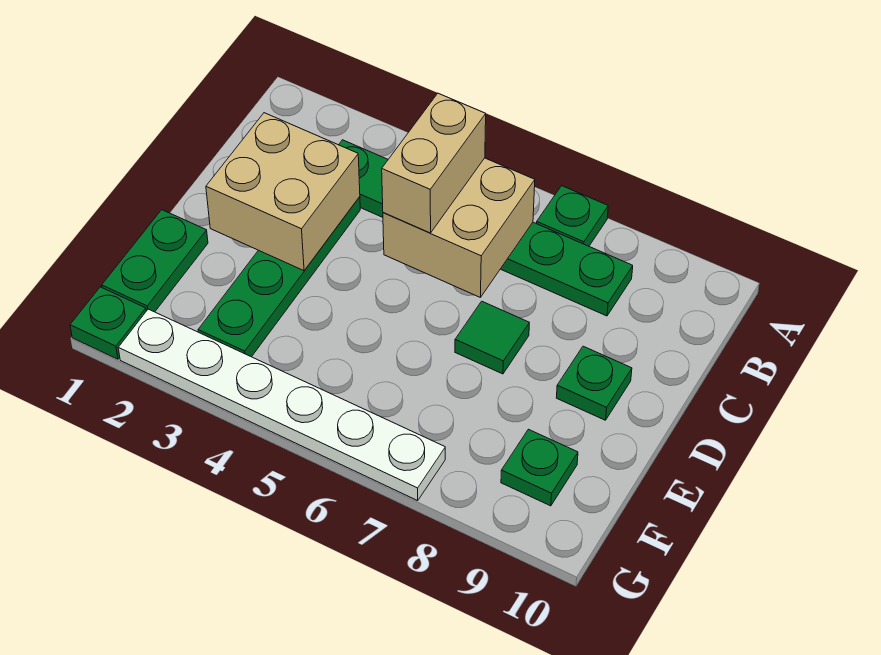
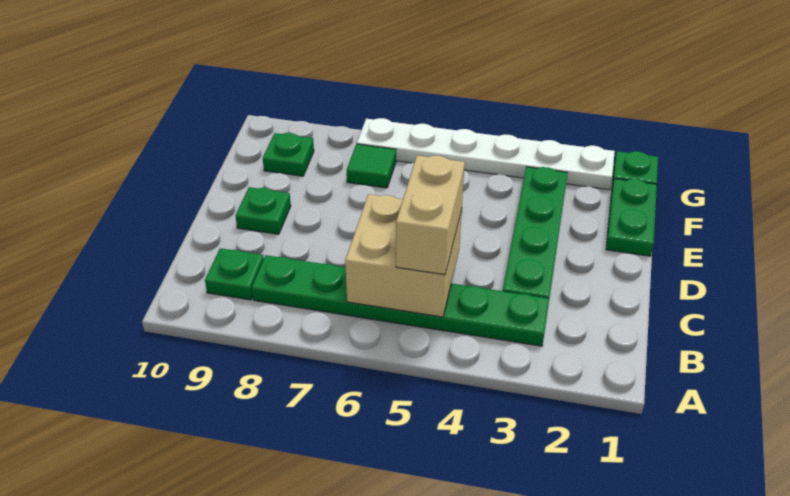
green plate A7 level 1 -> green plate B9 level 1
tan brick C2:D3 level 2 -> none
green tile D7 level 1 -> green tile F7 level 1

